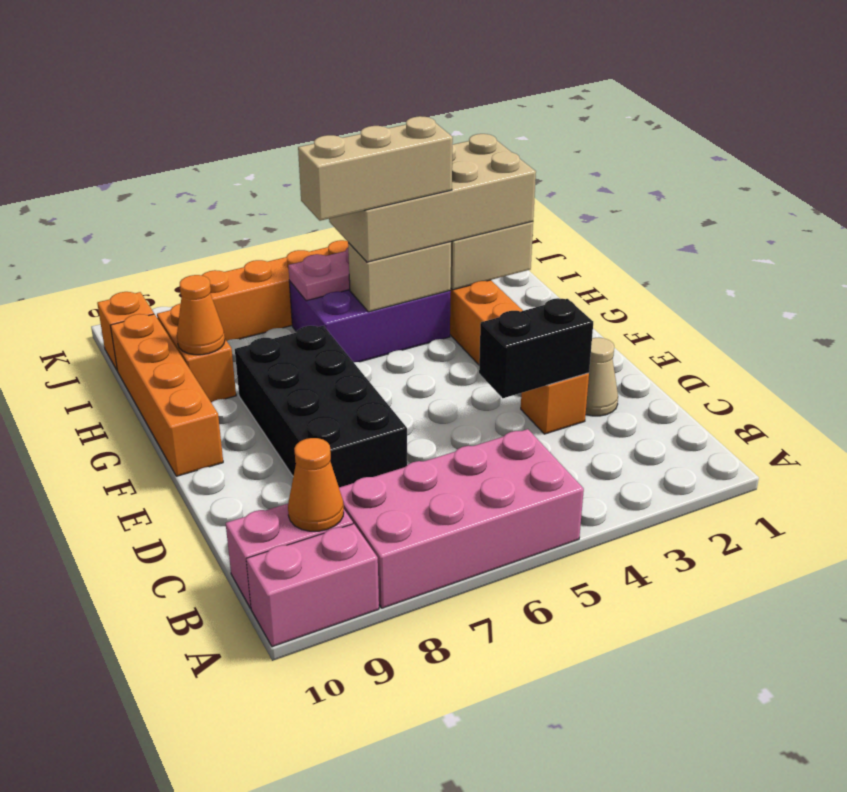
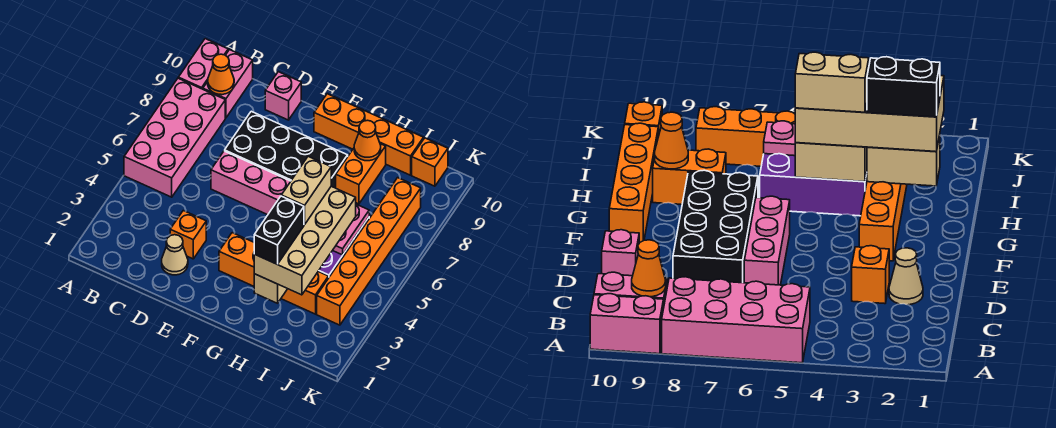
black brick D3:D4 level 2 -> black brick H2:H3 level 4
none -> pink brick D6:F6 level 1
none -> pink brick D10 level 1
tan brick H4:H6 level 4 -> tan brick H4:H5 level 4
orange brick H9:I9 level 1 -> orange brick H8:H9 level 1

